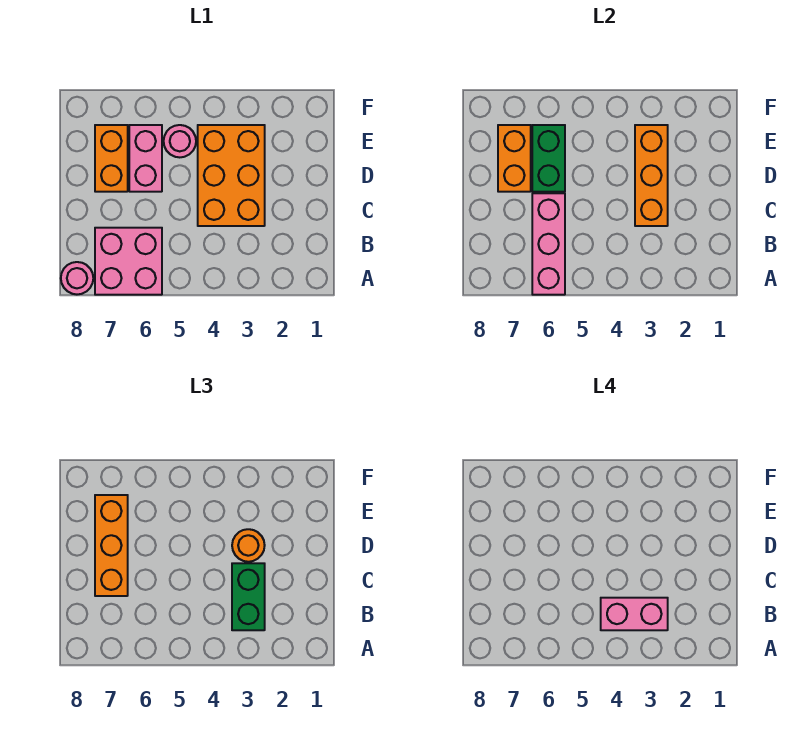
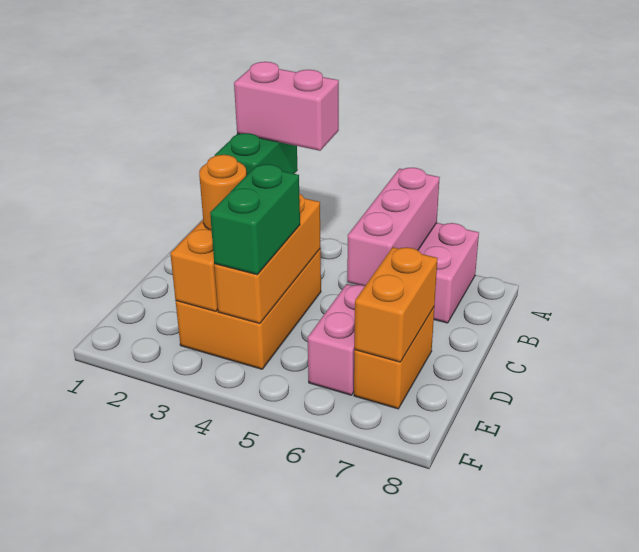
pink round brick A8 level 1 -> none
orange brick C7:E7 level 3 -> orange brick C4:E4 level 2
green brick D6:E6 level 2 -> green brick D4:E4 level 3
pink round brick E5 level 1 -> none

